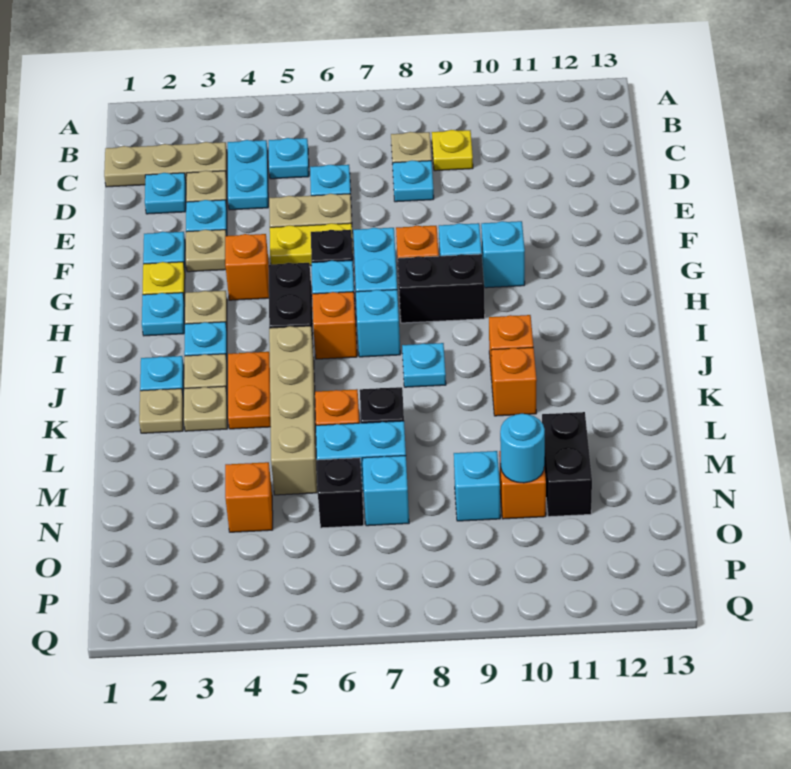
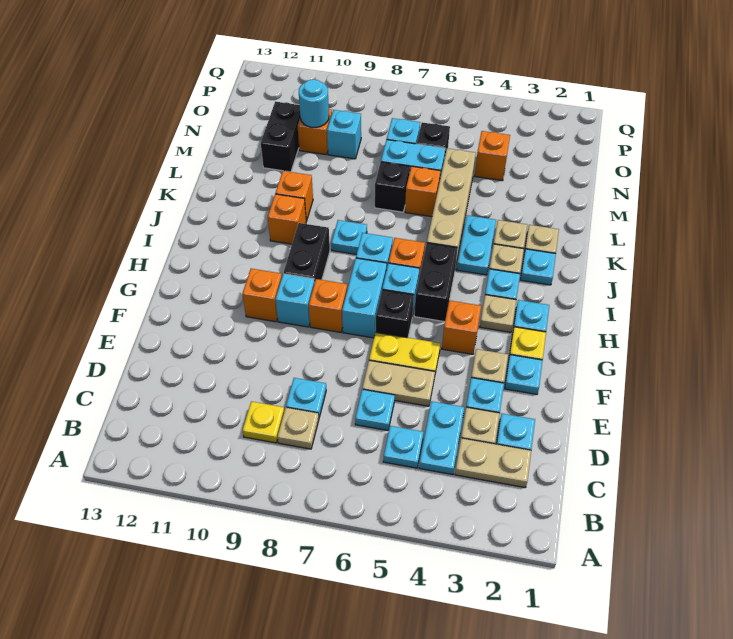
tan plate C1:C3 level 1 -> tan plate C2:C3 level 1
cyan brick G10 level 1 -> orange brick G10 level 1
black brick H8:H9 level 1 -> black brick H9:I9 level 1
orange plate J4:K4 level 1 -> cyan plate J4:K4 level 1

